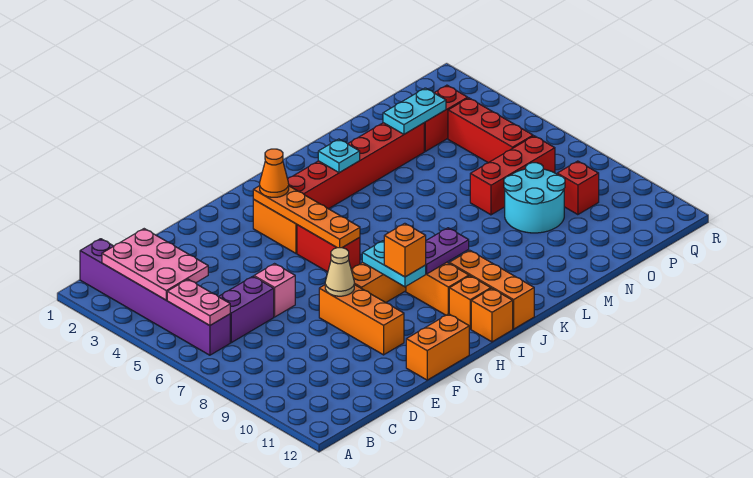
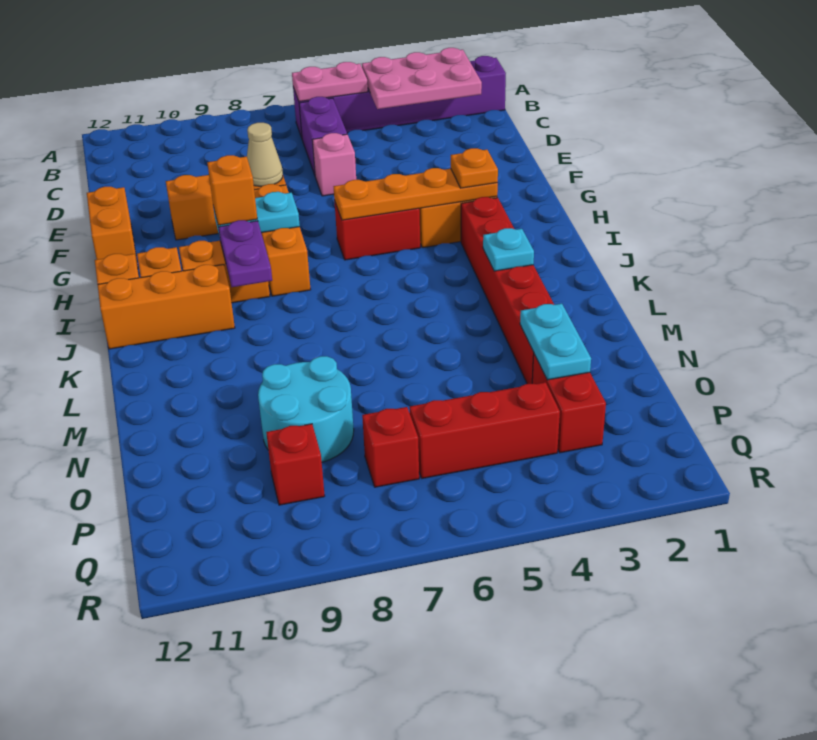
orange cone H3 level 3 -> orange plate H3 level 3
red brick N7:P7 level 1 -> red brick P7 level 1

